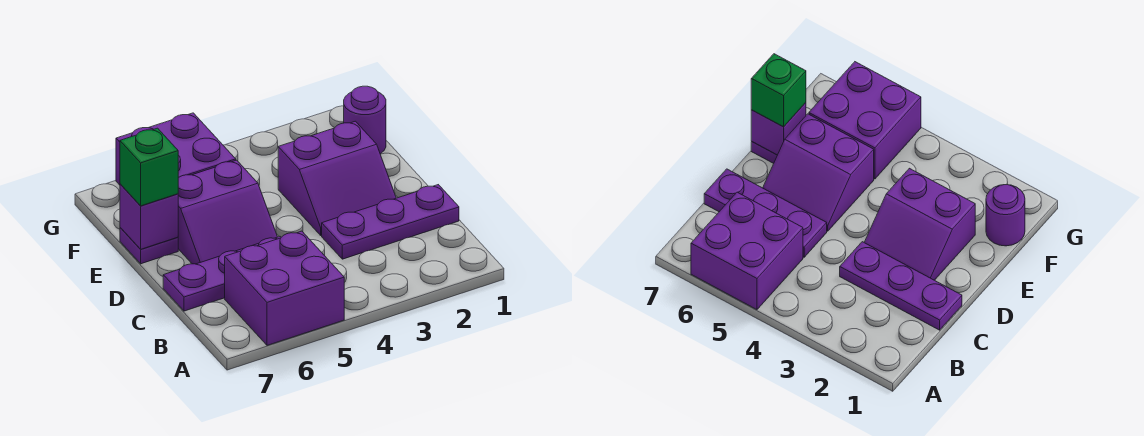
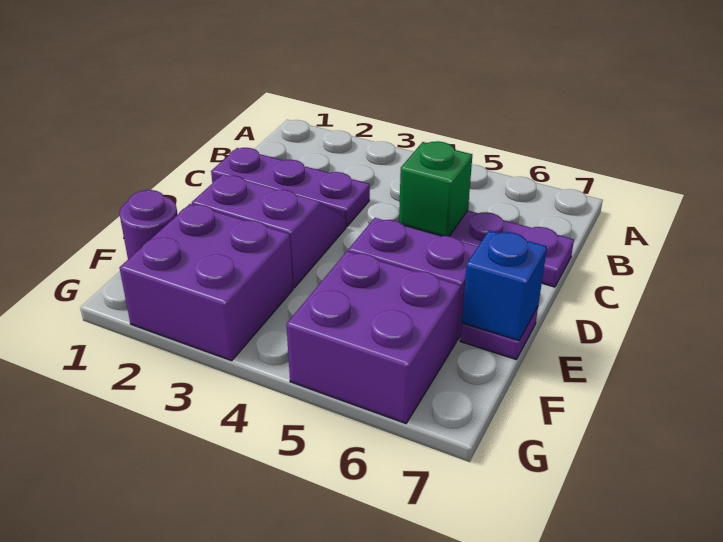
purple brick A5:B6 level 1 -> purple brick F2:G3 level 1
purple brick E7 level 2 -> blue brick E7 level 2
green brick E7 level 3 -> green brick C5 level 2

